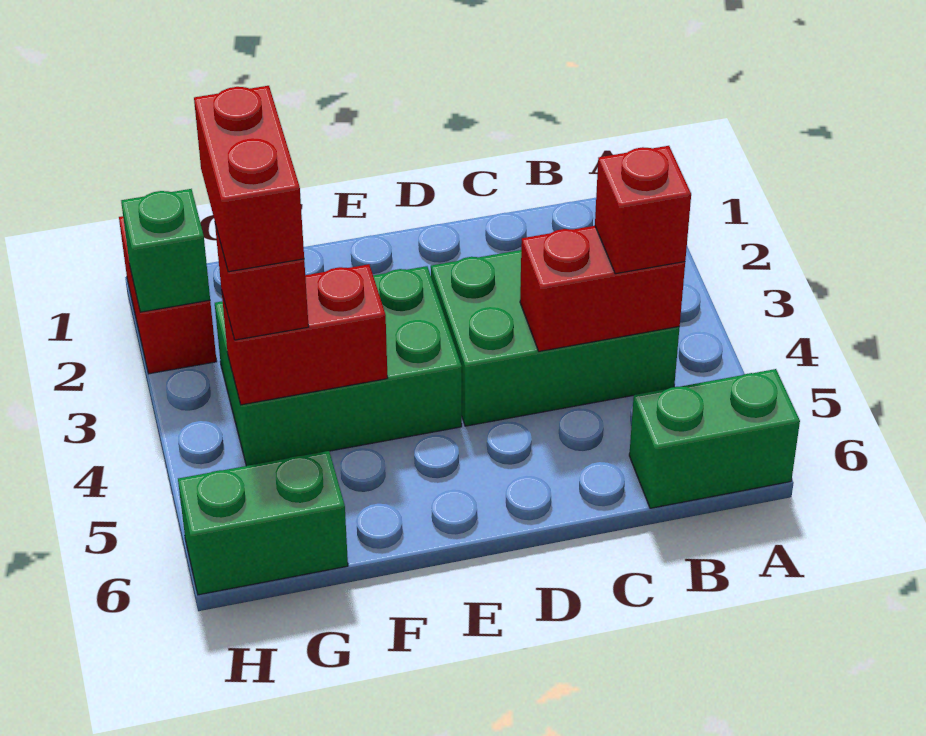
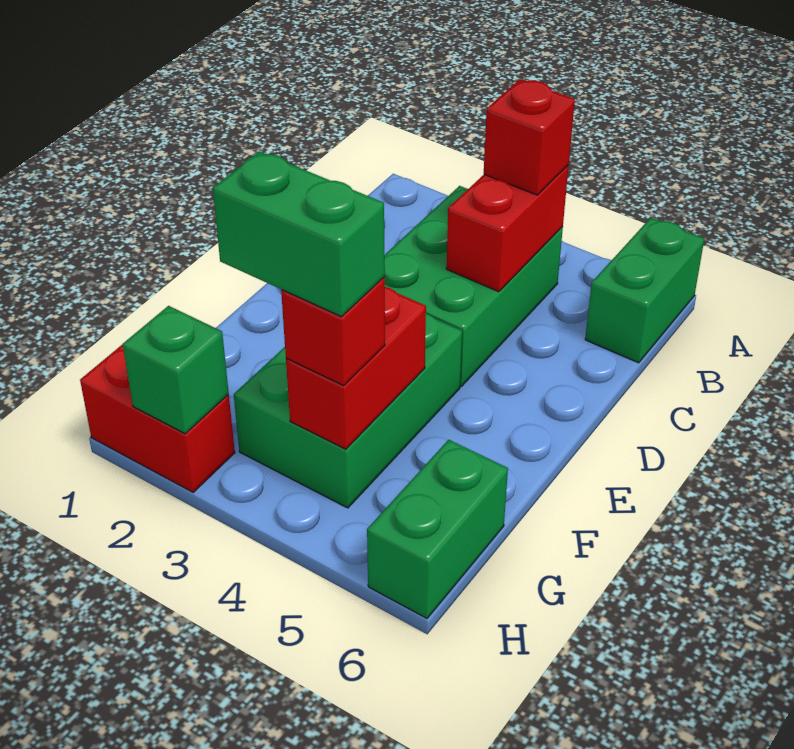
red brick G3:G4 level 4 -> green brick G3:G4 level 4

